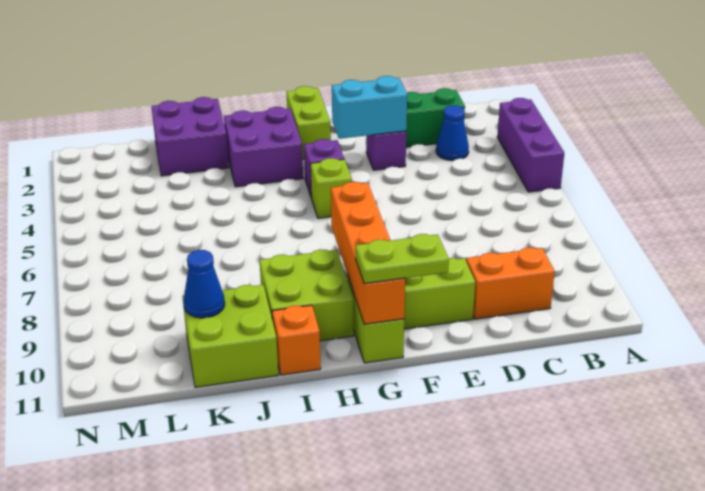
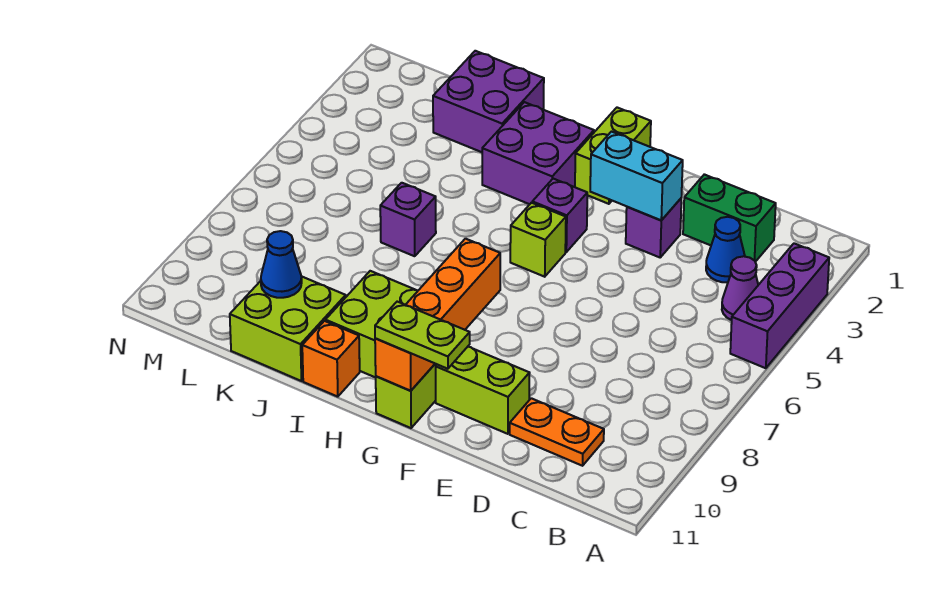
none -> purple cone B4 level 1
orange brick C10:D10 level 1 -> orange plate C10:D10 level 1
none -> purple brick J6 level 1

